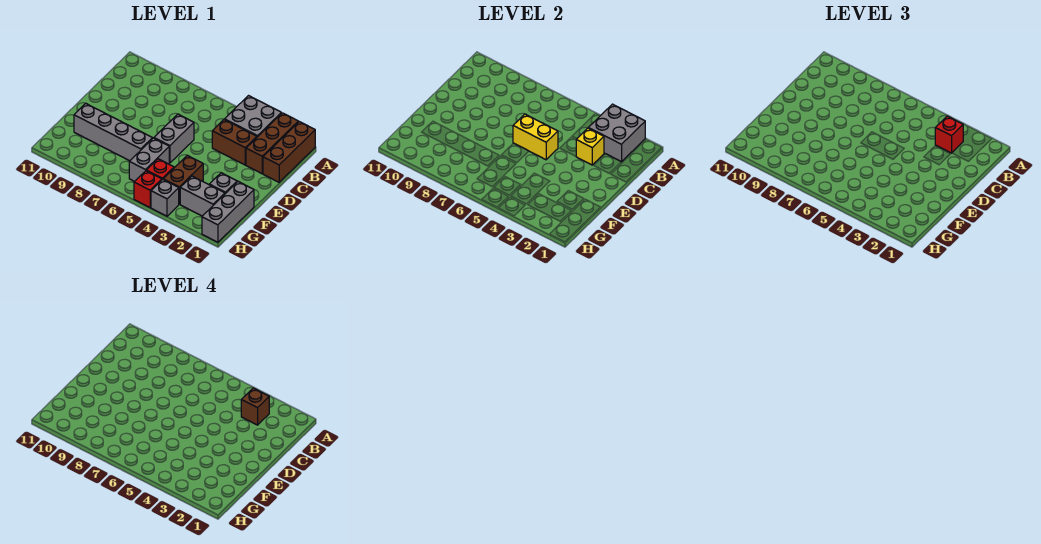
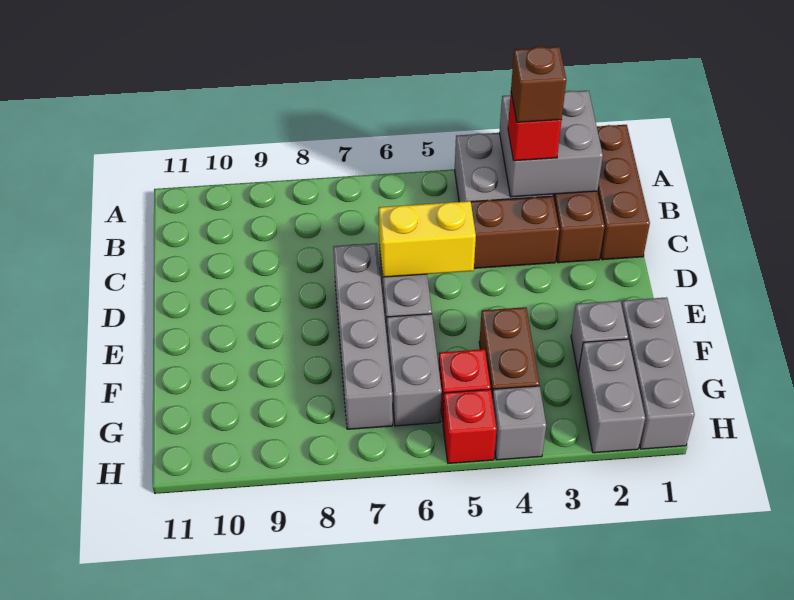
yellow brick C3 level 2 -> none
grey brick F7:F10 level 1 -> grey brick D7:G7 level 1
grey brick G2:G3 level 1 -> grey brick G2:H2 level 1

